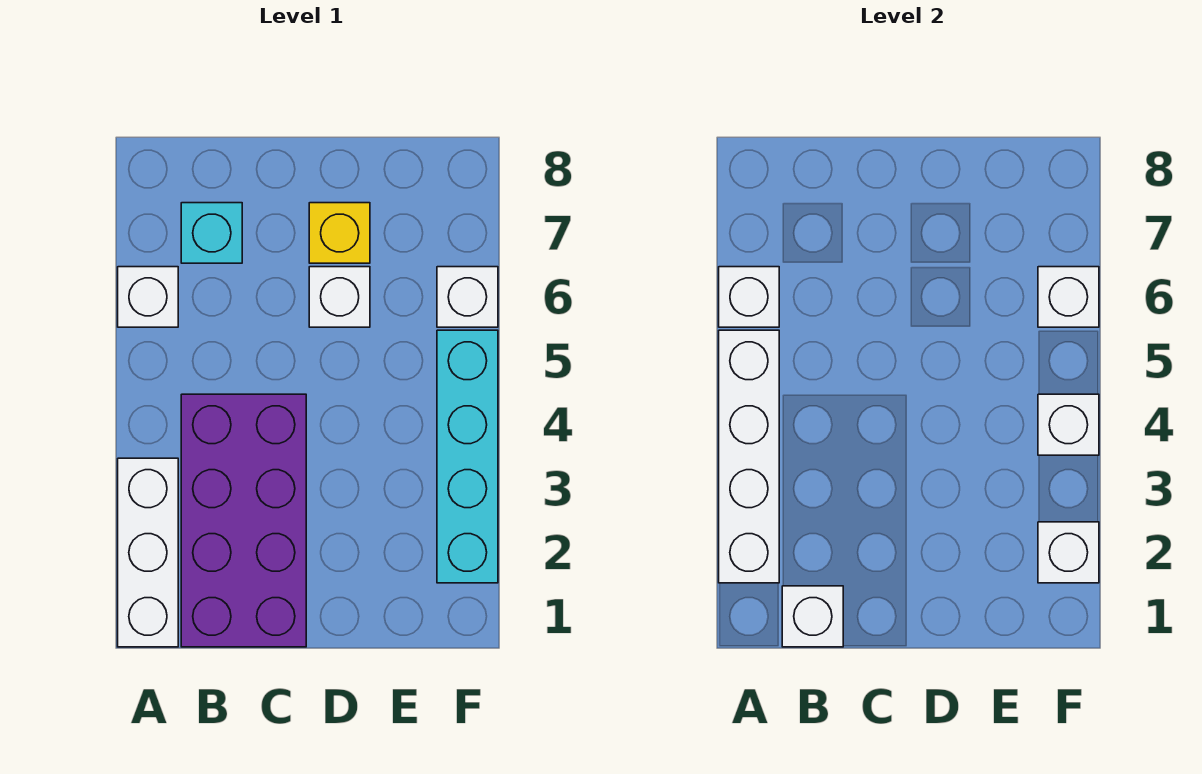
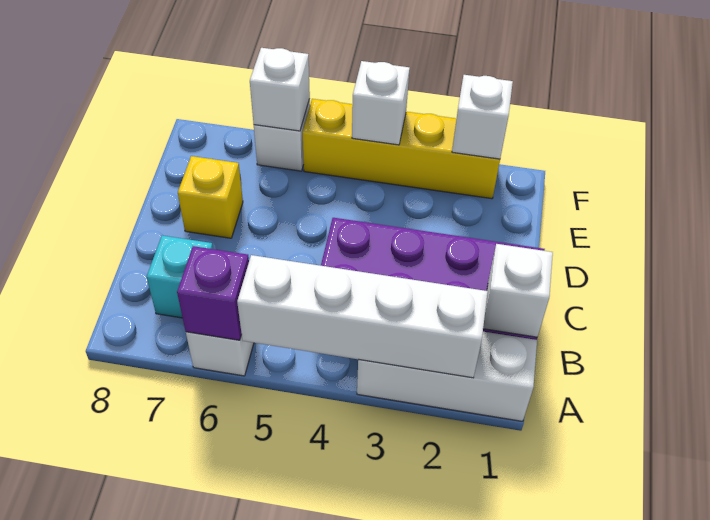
white brick A6 level 2 -> purple brick A6 level 2
white brick D6 level 1 -> none
cyan brick F2:F5 level 1 -> yellow brick F2:F5 level 1

